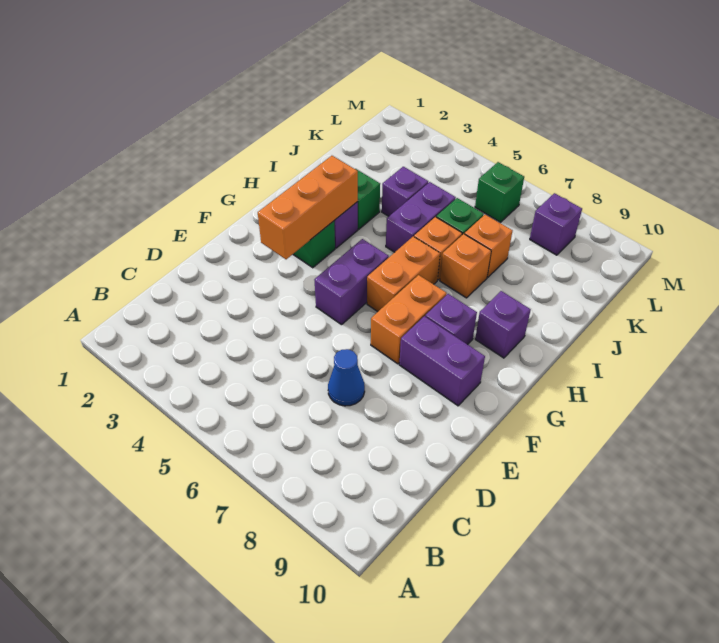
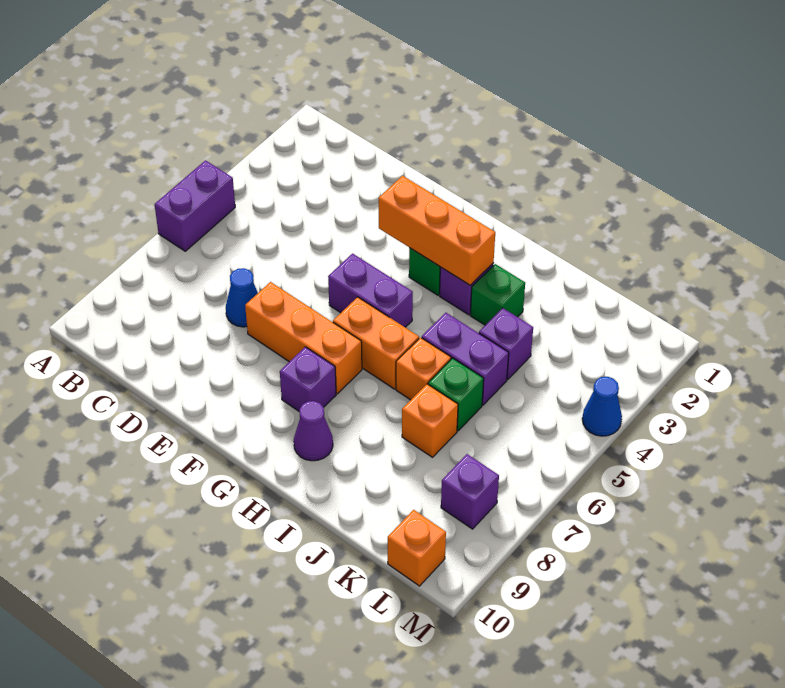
orange brick F7:G7 level 1 -> orange brick E7:G7 level 1
purple brick F8:F9 level 1 -> purple brick A5:A6 level 1
purple brick H9 level 1 -> purple cone H9 level 1
orange brick I7 level 1 -> orange brick L10 level 1
green brick L6 level 1 -> none
none -> blue cone M4 level 1

